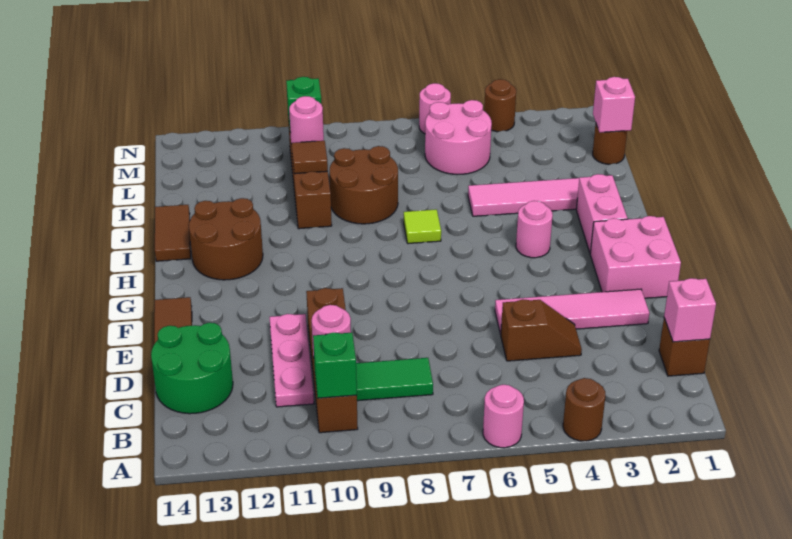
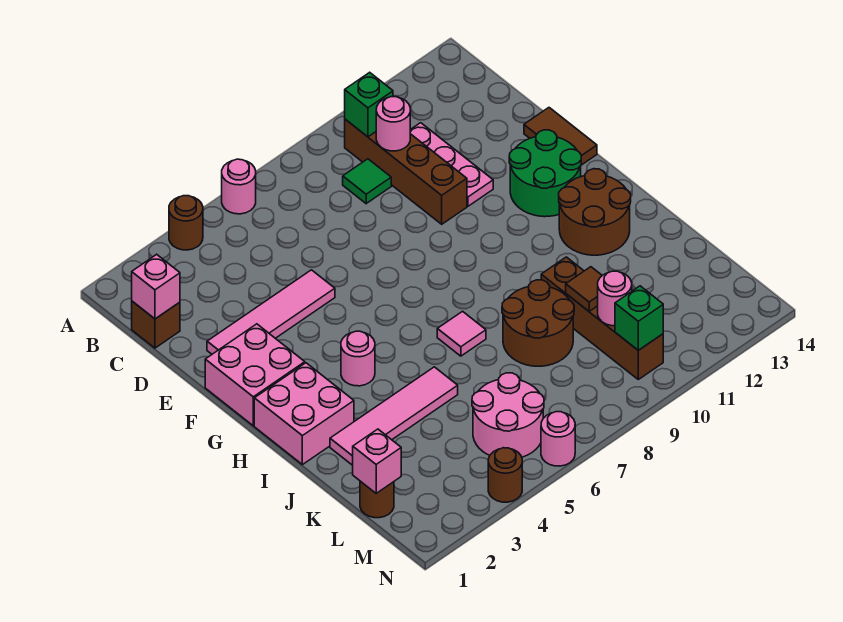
green tile C8:C9 level 1 -> green tile C9 level 1
green round brick C13:D14 level 1 -> green round brick F12:G13 level 1
brown slope D4:D5 level 1 top 5 -> none
pink brick H2:I2 level 1 -> pink brick H1:I2 level 1
lime tile I7 level 1 -> pink tile I7 level 1
brown tile I14:J14 level 1 -> none

